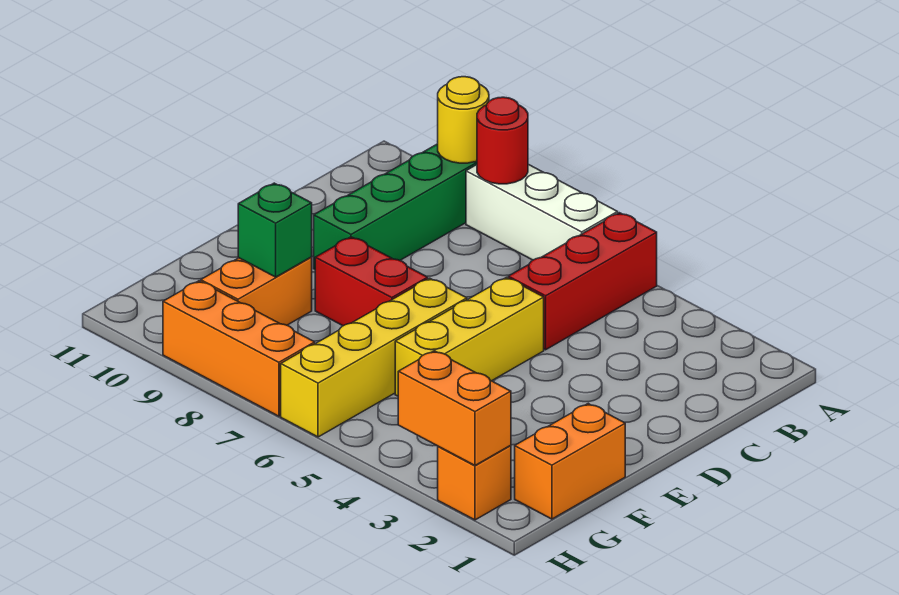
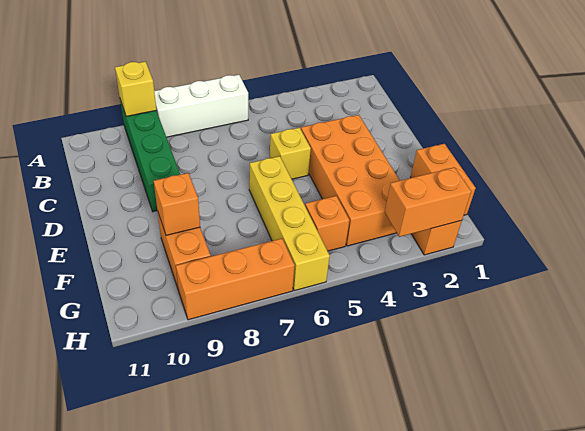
red brick A5:C5 level 1 -> none
red round brick A8 level 2 -> none
yellow round brick A9 level 2 -> yellow brick A9 level 2
none -> orange brick D3:G4 level 1
yellow brick D5:F5 level 1 -> yellow brick D5 level 1
red brick E7:E8 level 1 -> none
green brick F9 level 2 -> orange brick F9 level 2
none -> orange brick G5 level 1

